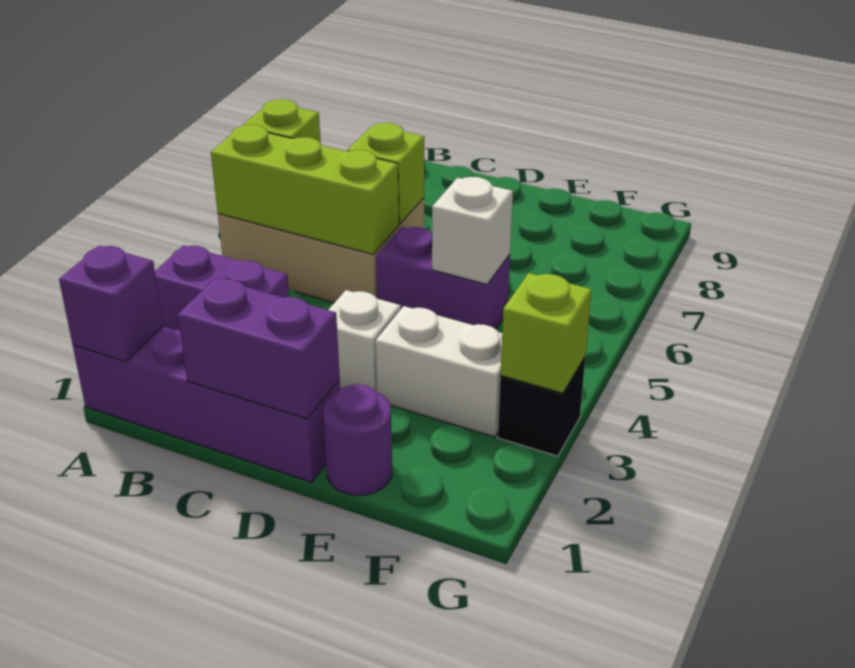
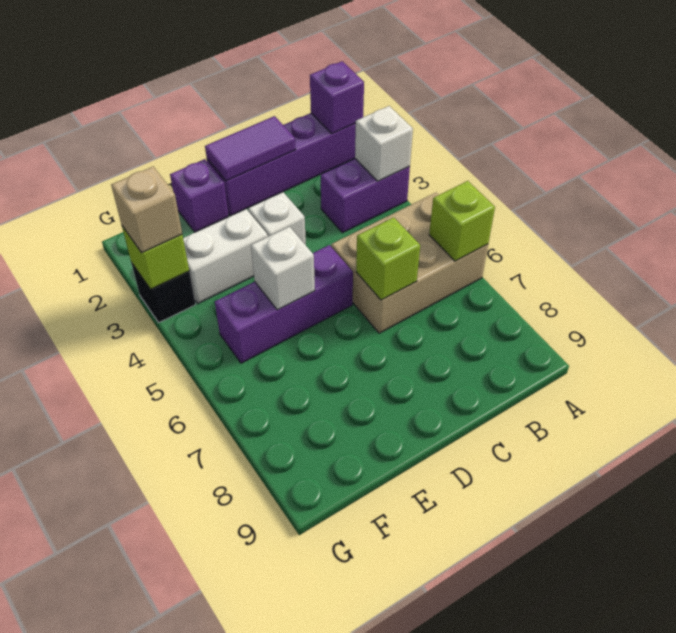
none -> white brick A3 level 2
lime brick A5:C5 level 2 -> none
purple brick C1:D1 level 2 -> purple tile C1:D1 level 2
purple brick D5:E5 level 1 -> purple brick D5:F5 level 1
purple round brick E1 level 1 -> purple brick E1 level 1
none -> tan brick G3 level 3

